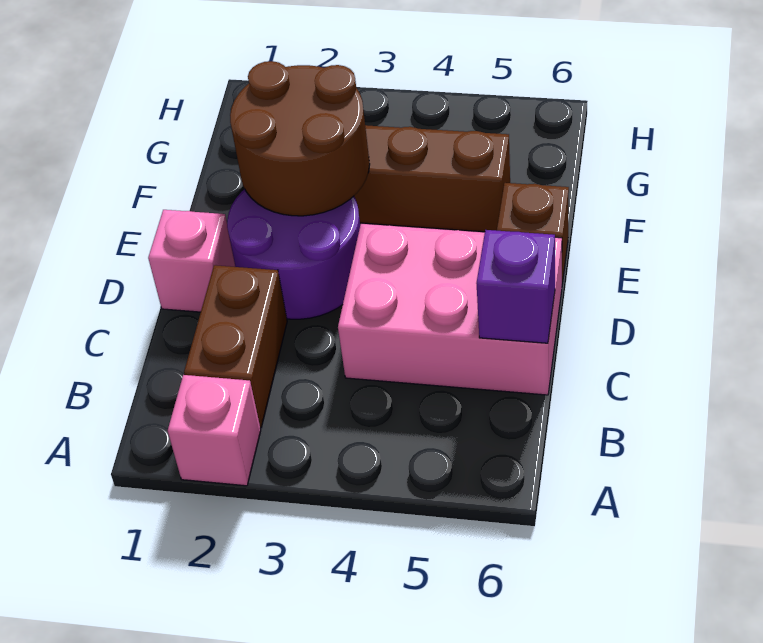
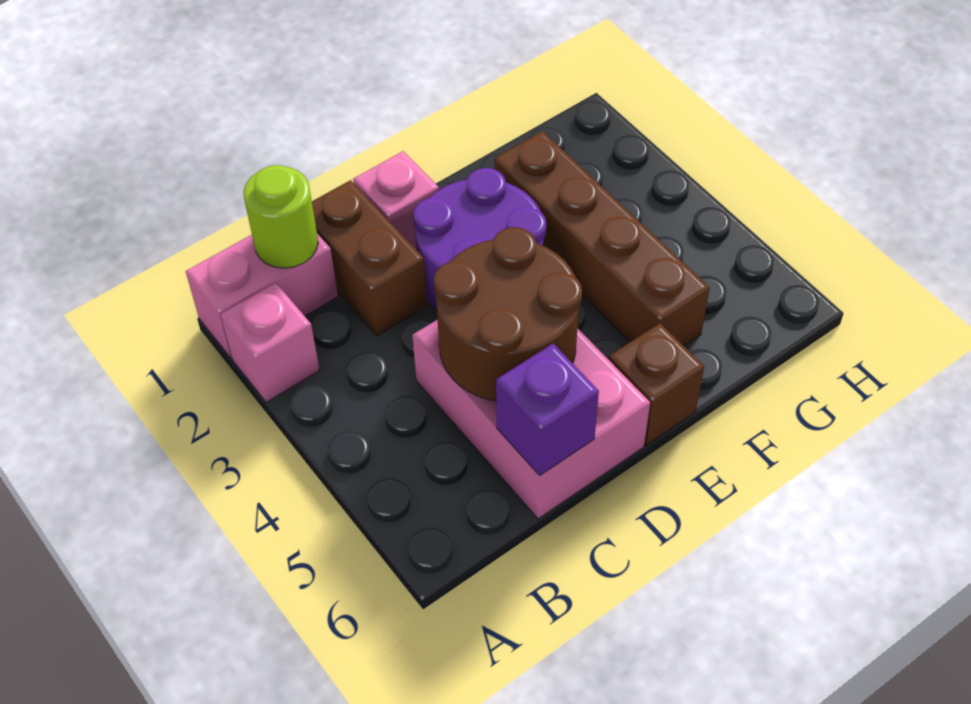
none -> pink brick A1:B1 level 1
none -> lime round brick B1 level 2
brown brick B2:C2 level 1 -> brown brick C1:C2 level 1
brown round brick E2:F3 level 2 -> brown round brick C4:D5 level 2

